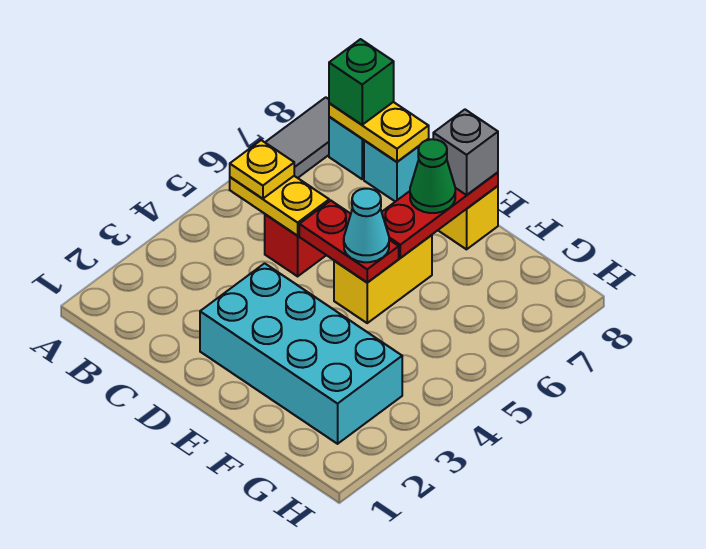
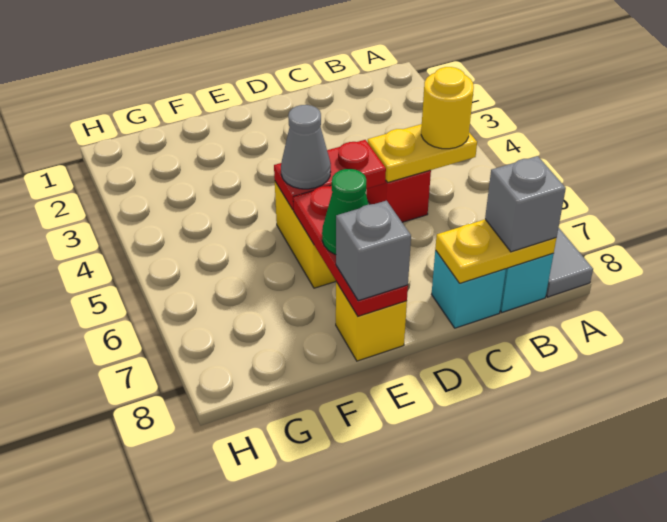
yellow plate B5 level 3 -> yellow round brick B5 level 3
green brick B8 level 3 -> grey brick B8 level 3
cyan brick D2:G3 level 1 -> none
cyan cone E5 level 3 -> grey cone E5 level 3

